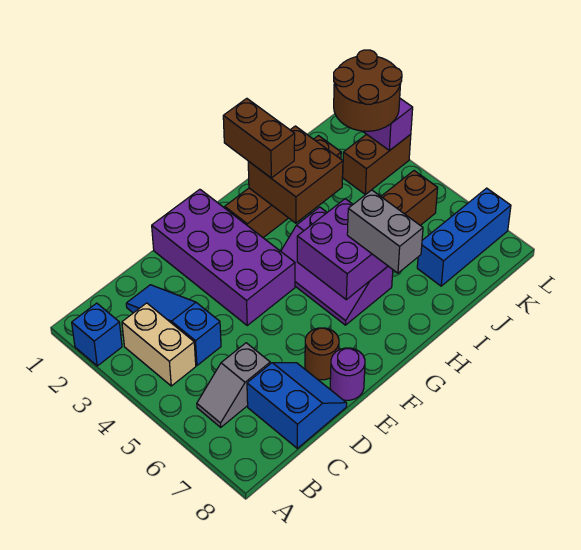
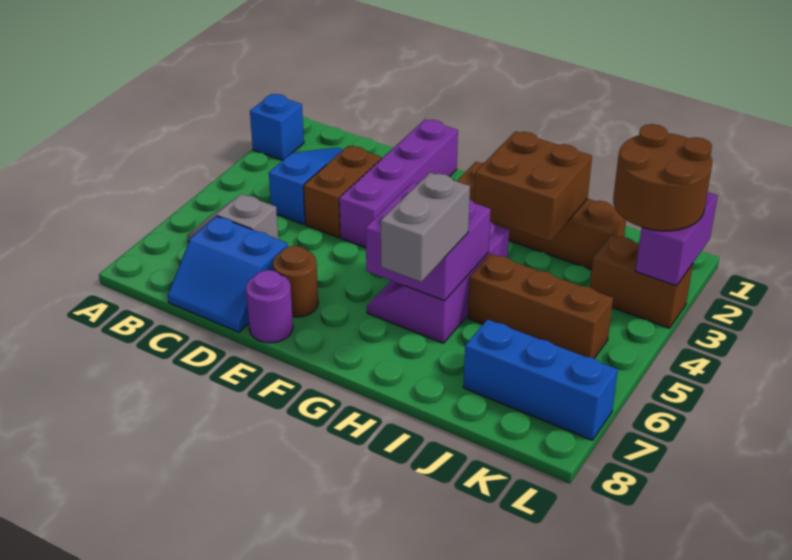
tan brick B3:B4 level 1 -> none
blue slope C7:D8 level 1 top C -> blue slope C7:D8 level 1 top 7
purple brick E1:F4 level 1 -> purple brick E1:E4 level 1
brown brick H1:H2 level 3 -> brown brick D3:D4 level 1

